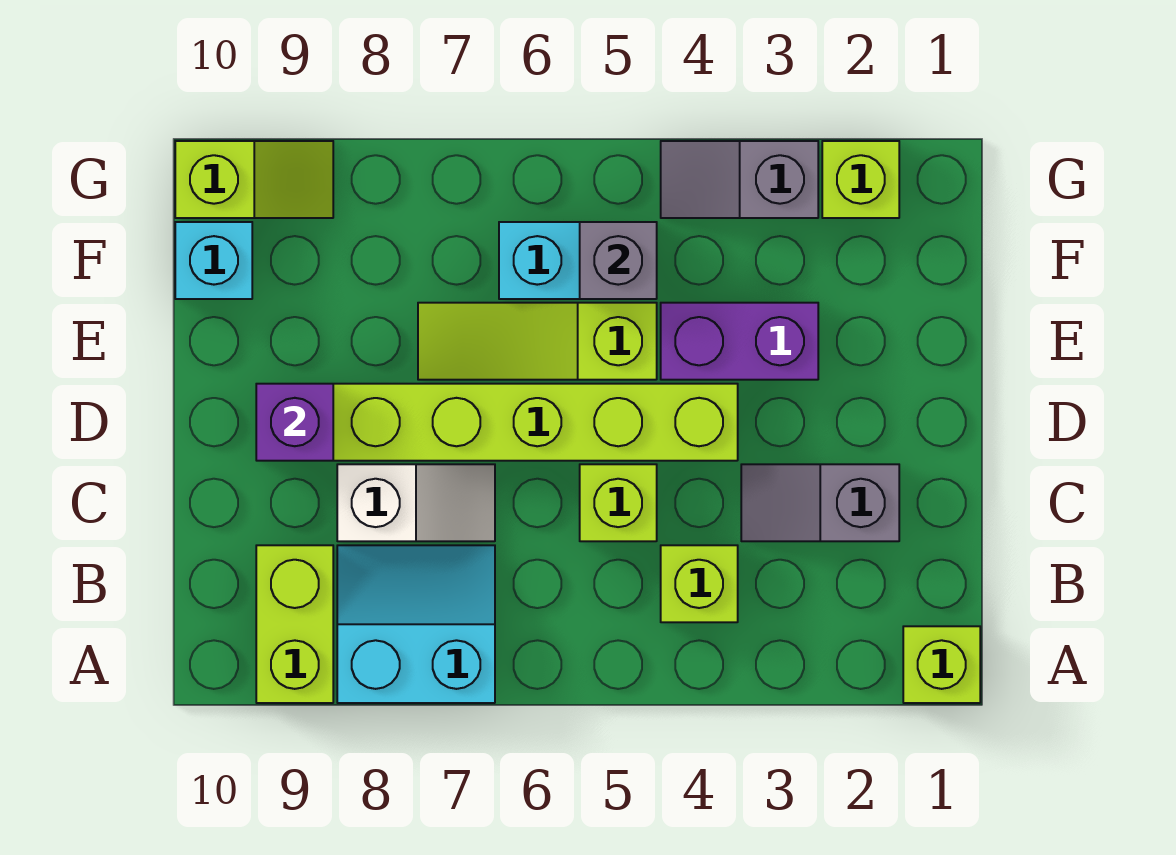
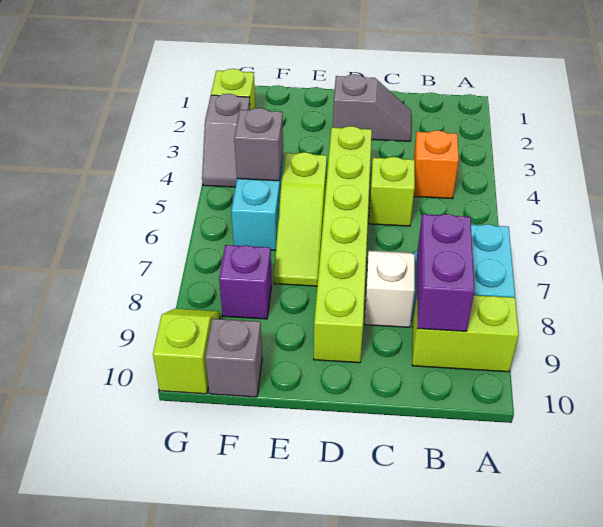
lime brick A1 level 1 -> none
lime brick B4 level 1 -> orange brick B4 level 1
grey slope C2:C3 level 1 top 2 -> grey slope C2:D2 level 1 top D
purple brick D9 level 2 -> purple brick F8 level 1
purple brick E3:E4 level 1 -> purple brick B8:B9 level 2
cyan brick F10 level 1 -> grey brick F10 level 1

